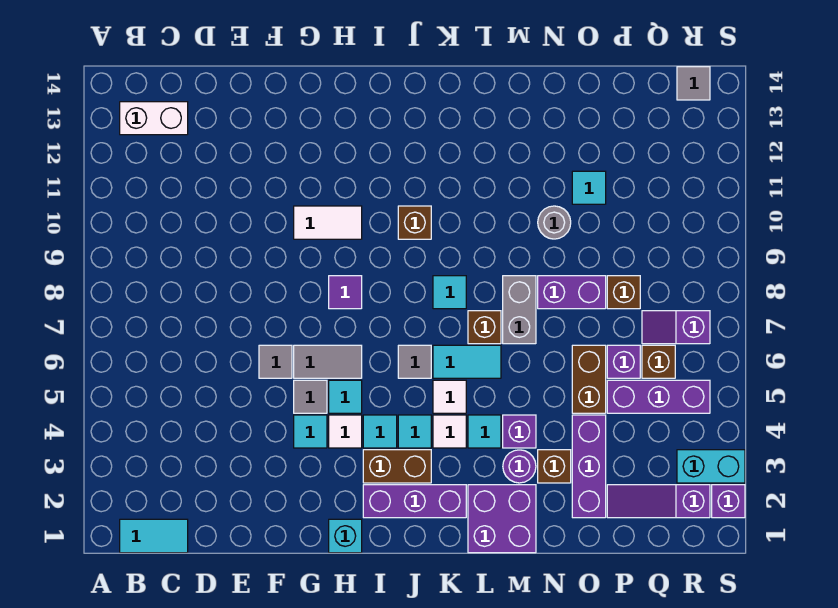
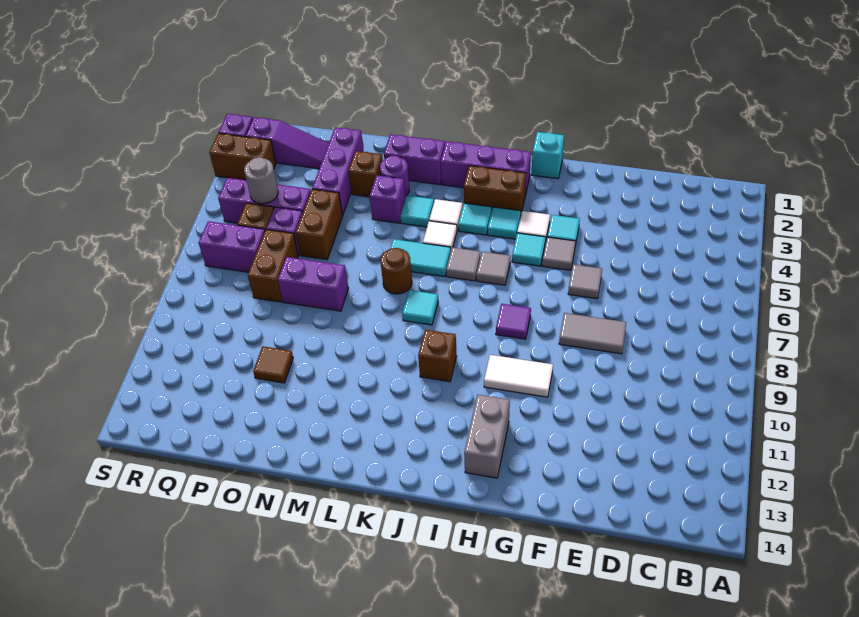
cyan tile B1:C1 level 1 -> none
white brick B13:C13 level 1 -> none
grey tile G6:H6 level 1 -> grey tile E8:F8 level 1
purple brick L1:M2 level 1 -> purple brick L2:M2 level 1
brown brick L7 level 1 -> brown round brick L7 level 1
grey brick M7:M8 level 1 -> grey brick H12:H13 level 1
grey round brick N10 level 1 -> grey round brick Q5 level 2
cyan tile O11 level 1 -> brown tile O11 level 1
brown brick P8 level 1 -> brown brick P7:P8 level 1
purple slope Q7:R7 level 1 top R -> purple brick Q7:R7 level 1
cyan brick R3:S3 level 1 -> brown brick R3:S3 level 1
grey tile R14 level 1 -> grey tile I6 level 1

